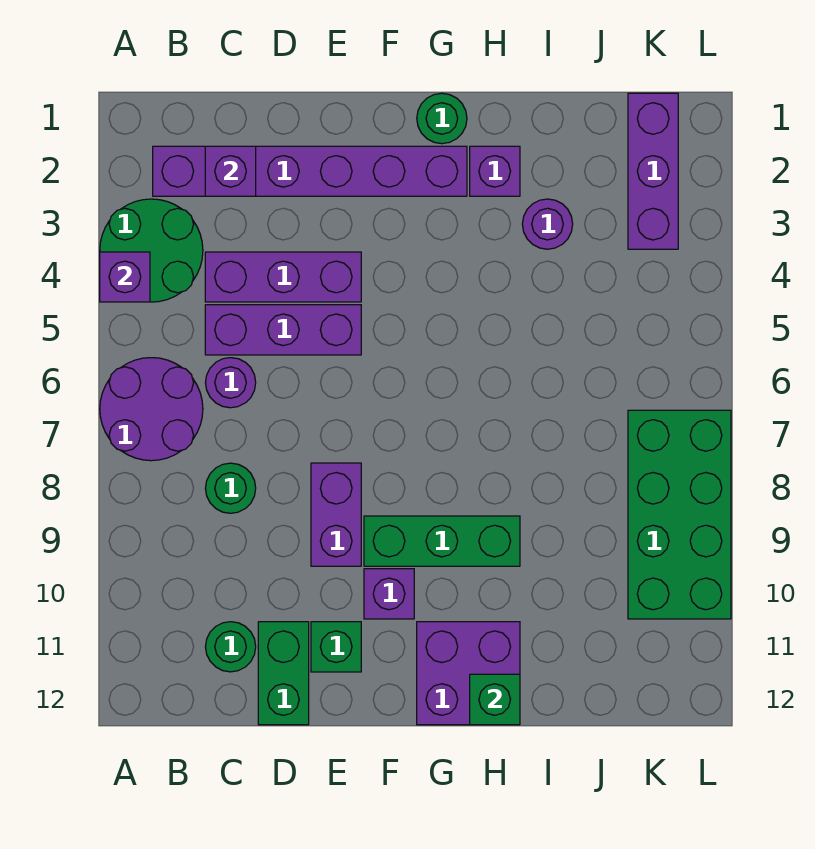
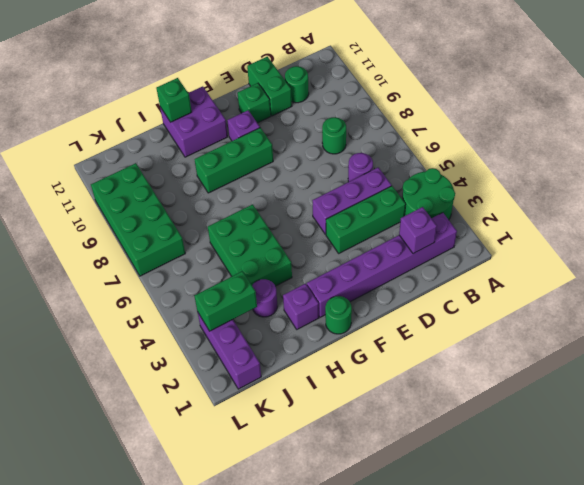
purple brick A4 level 2 -> none
purple round brick A6:B7 level 1 -> none
purple brick C4:E4 level 1 -> green brick C4:E4 level 1
purple brick E8:E9 level 1 -> none
none -> green brick H4:I6 level 1
none -> green brick J3:K3 level 2

